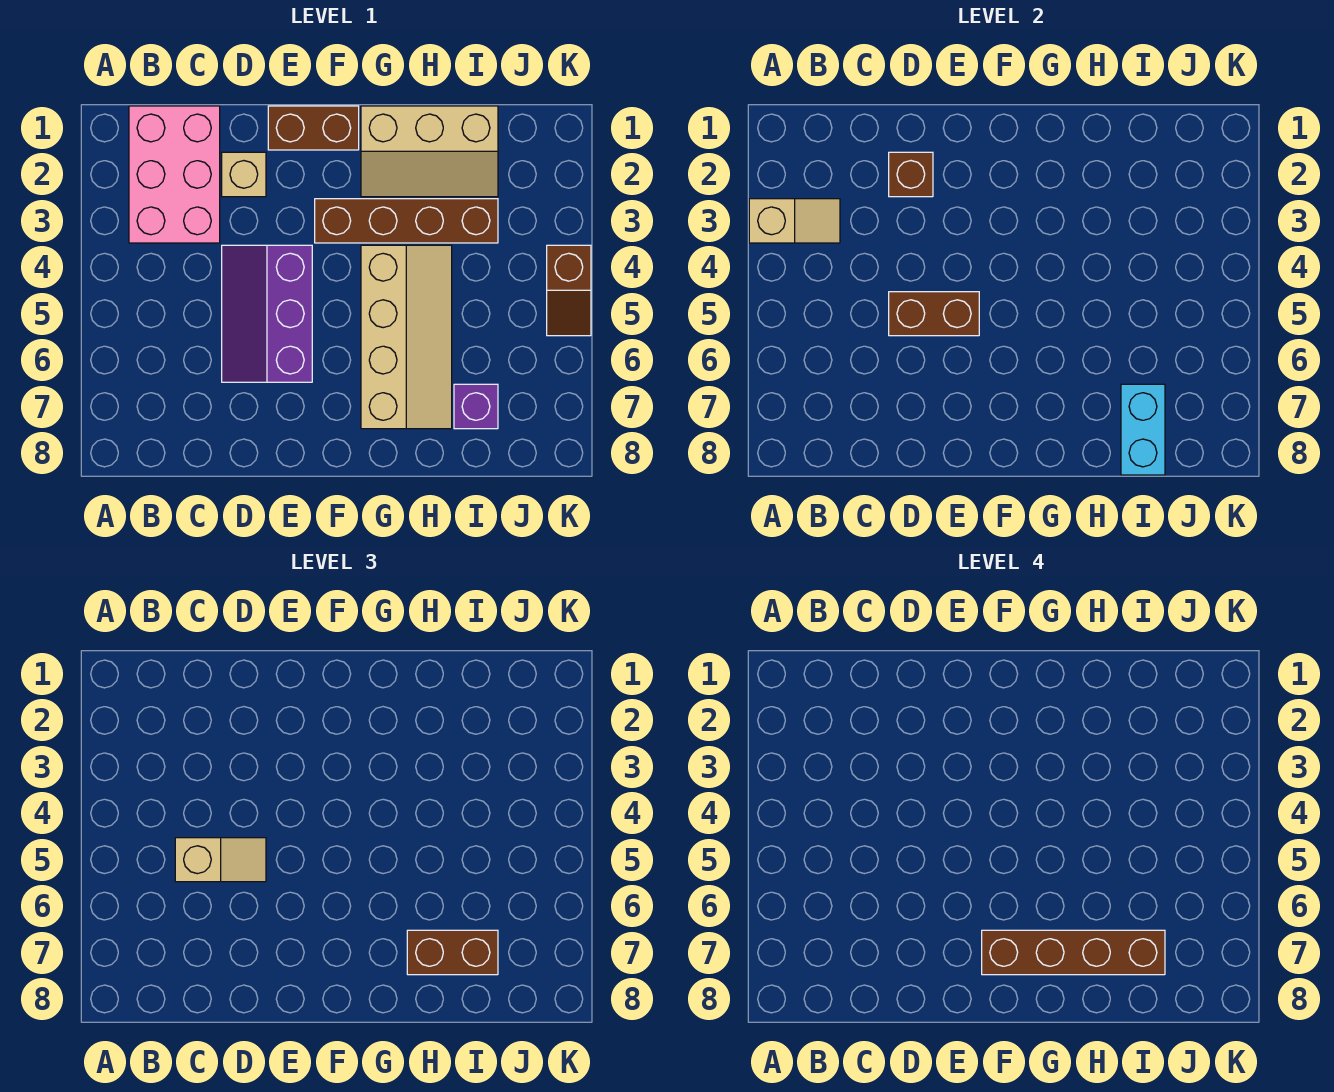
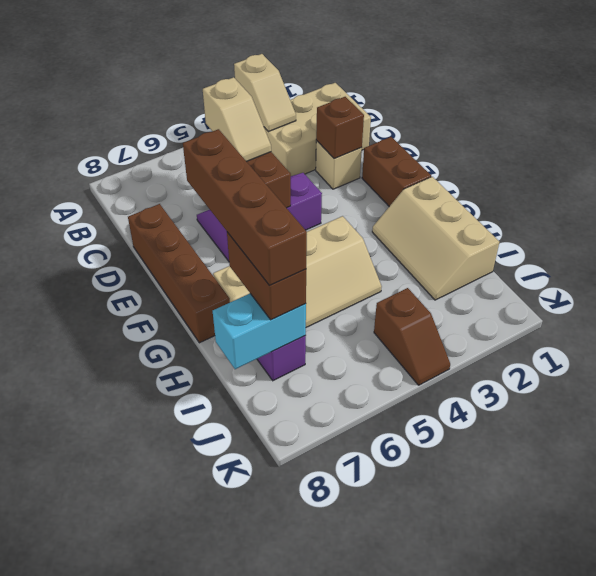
pink brick B1:C3 level 1 -> tan brick B1:C3 level 1
brown brick F3:I3 level 1 -> brown brick D8:G8 level 1
brown slope K4:K5 level 1 top 4 -> brown slope J4:K4 level 1 top J

